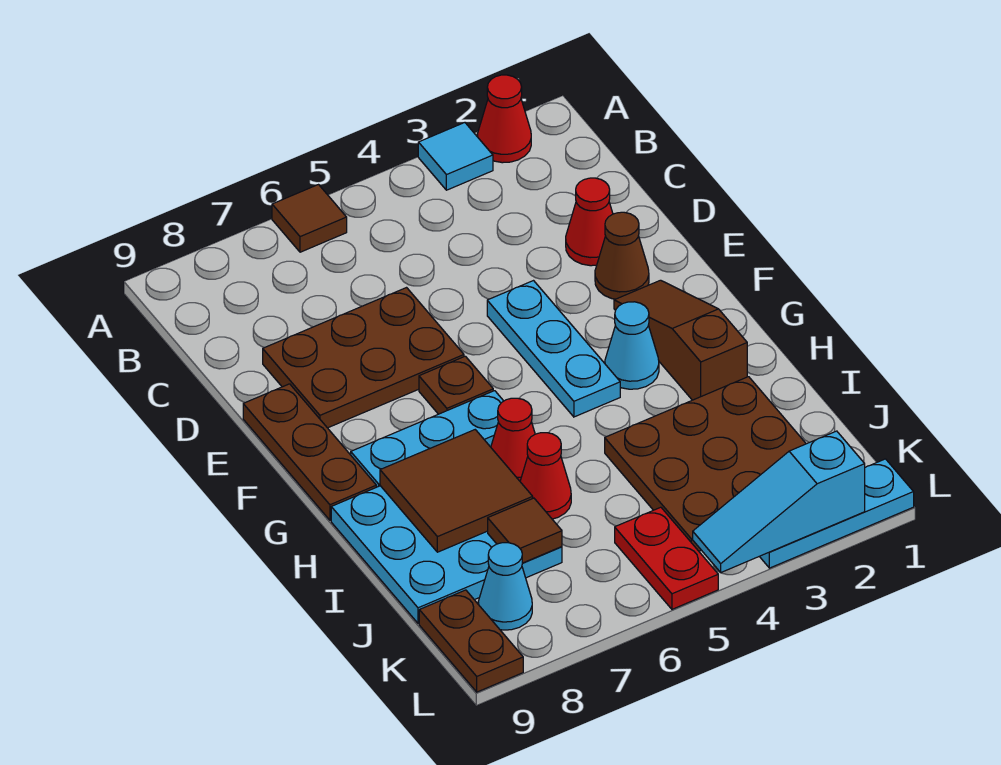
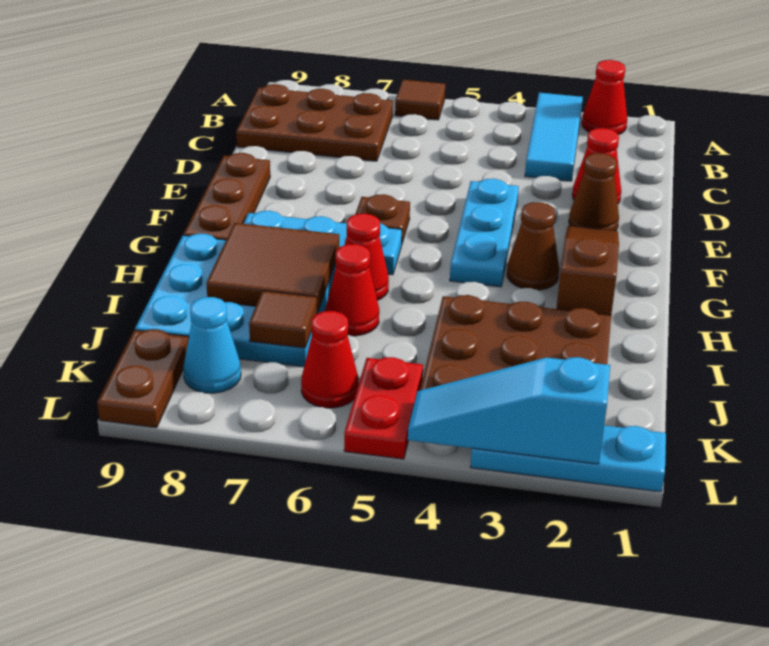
cyan tile A3 level 1 -> cyan tile A3:C3 level 1
brown plate D6:E8 level 1 -> brown plate B7:C9 level 1
cyan cone G3 level 1 -> brown cone G3 level 1
none -> red cone K6 level 1

